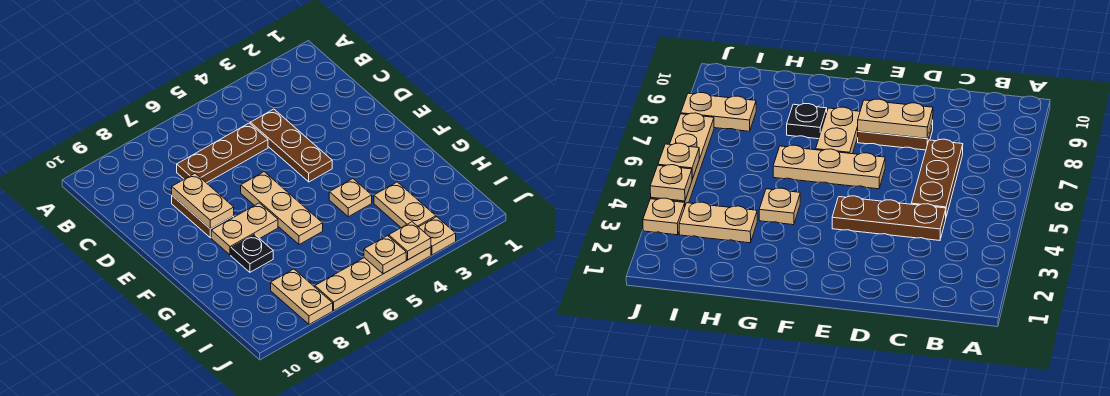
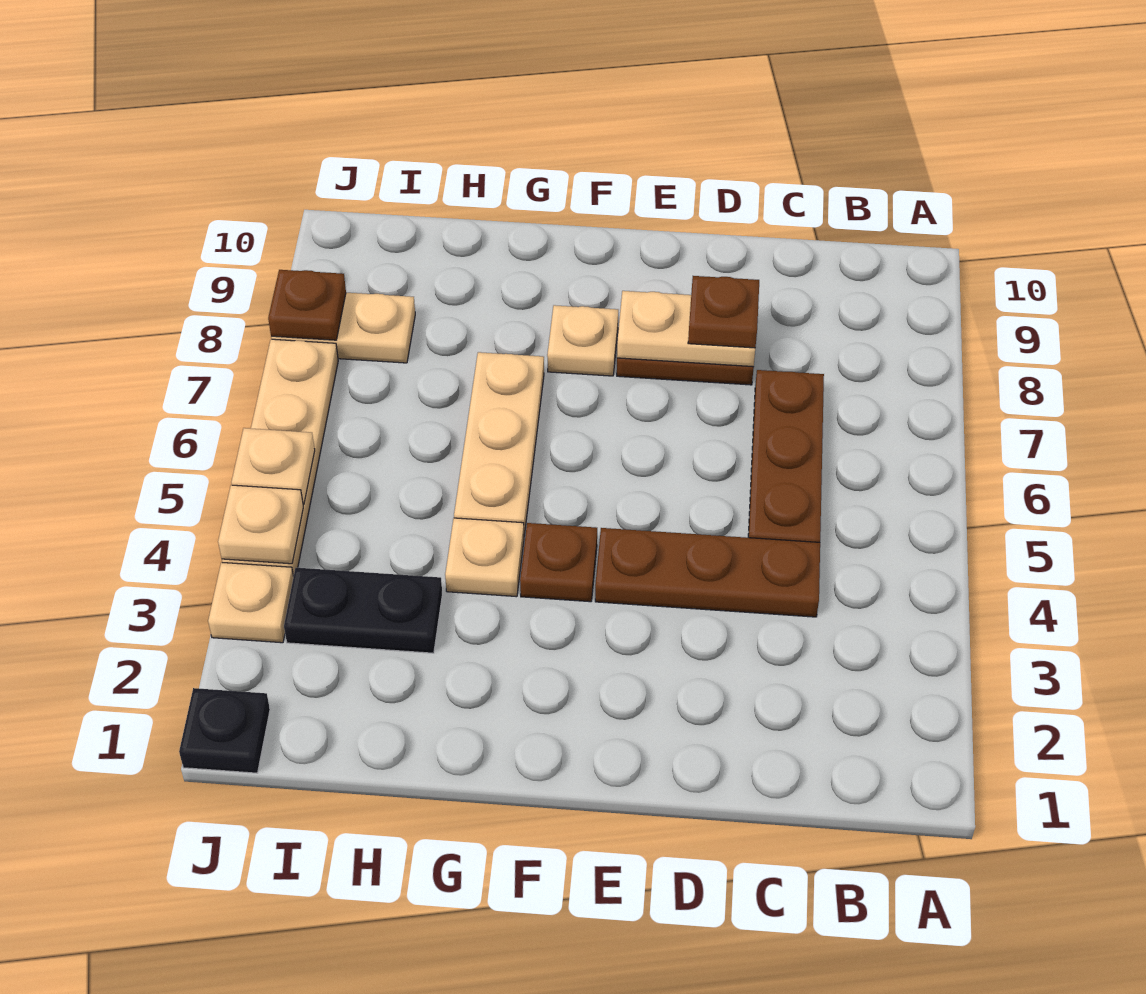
none -> brown plate D8 level 3
tan plate E6:G6 level 1 -> tan plate G5:G7 level 1
none -> brown plate F4 level 1
tan plate F7:F8 level 1 -> tan plate F8 level 1
black plate G8 level 1 -> black plate J1 level 1
tan plate H3:I3 level 1 -> black plate H3:I3 level 1
none -> brown plate J8 level 2

